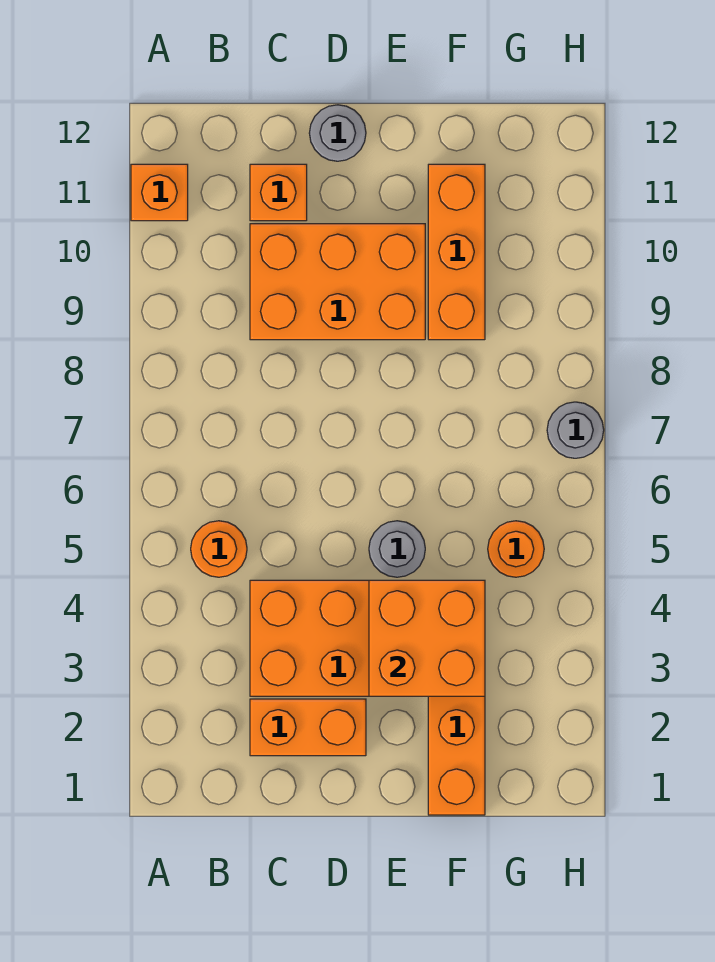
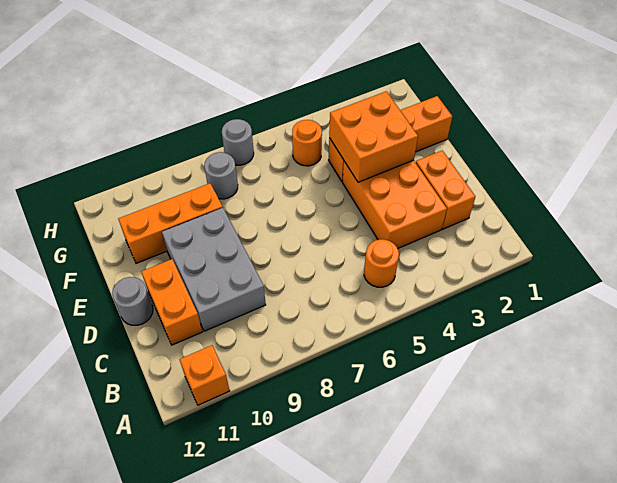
orange brick C9:E10 level 1 -> grey brick C9:E10 level 1
orange brick C11 level 1 -> orange brick C11:D11 level 1
grey round brick E5 level 1 -> grey round brick G8 level 1

